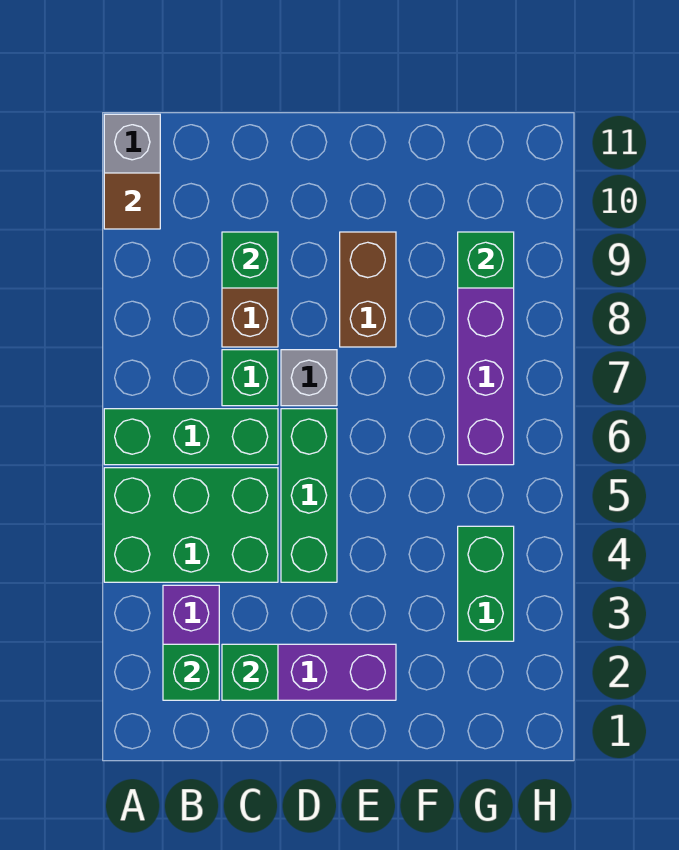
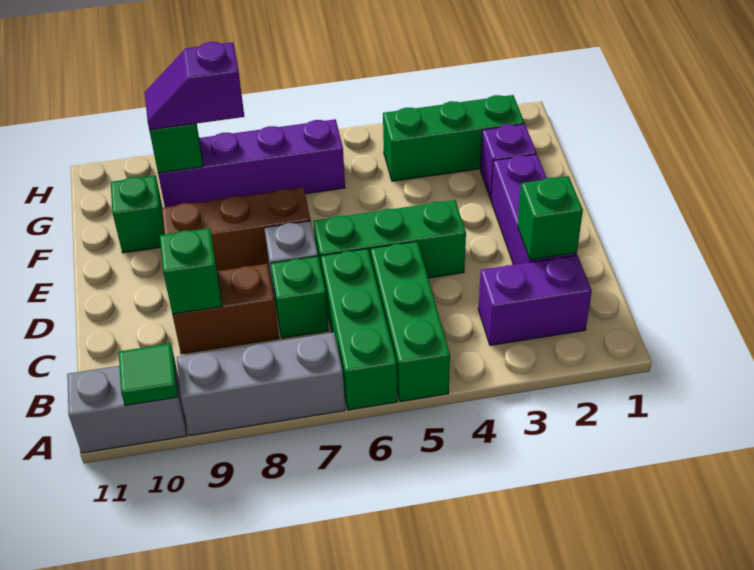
green brick A4:C5 level 1 -> green brick A5:C5 level 1
none -> grey brick A7:A9 level 1
brown tile A10 level 2 -> green tile A10 level 2
green brick B2 level 2 -> green brick F10 level 1
brown brick E8:E9 level 1 -> brown brick E7:E9 level 1
none -> purple brick F2 level 1
green brick G3:G4 level 1 -> green brick G2:G4 level 1
none -> purple slope G8:G9 level 3 top 8

